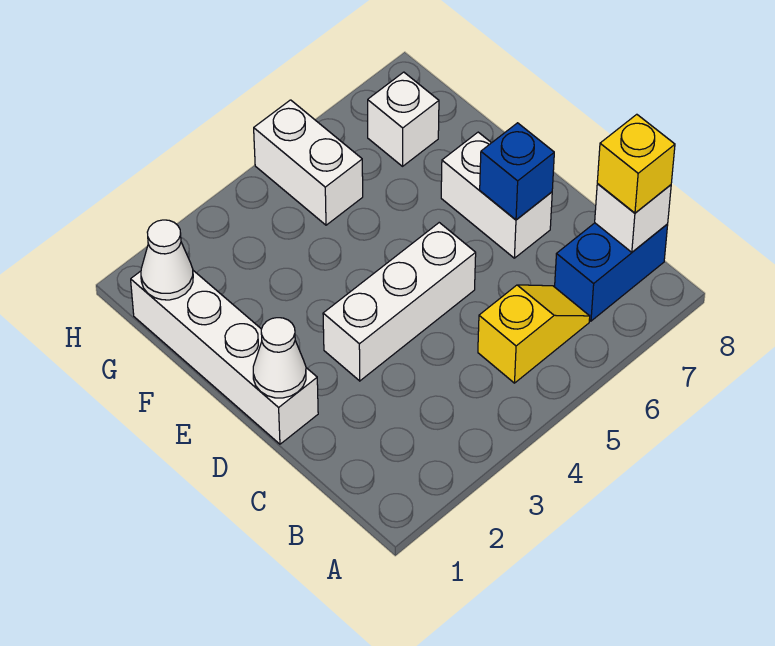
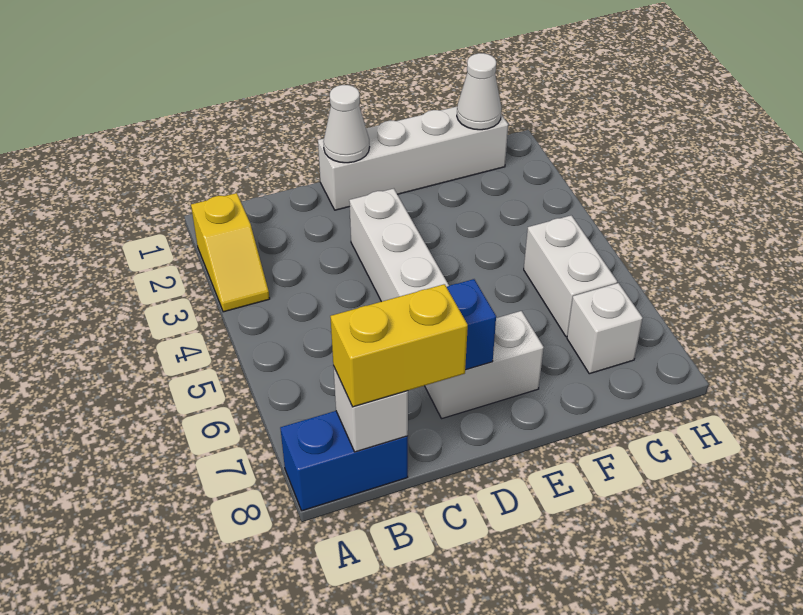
yellow slope B5:B6 level 1 top 5 -> yellow slope A2:A3 level 1 top 2
blue brick B7:B8 level 1 -> blue brick A8:B8 level 1
yellow brick B8 level 3 -> yellow brick B8:C8 level 3
white brick G5:H5 level 1 -> white brick G5:G6 level 1

